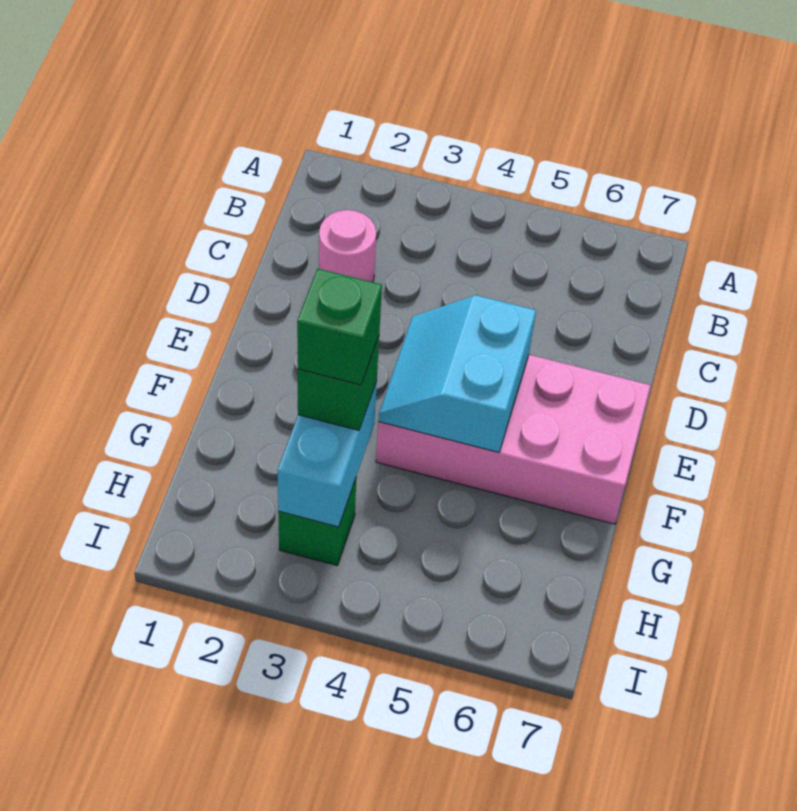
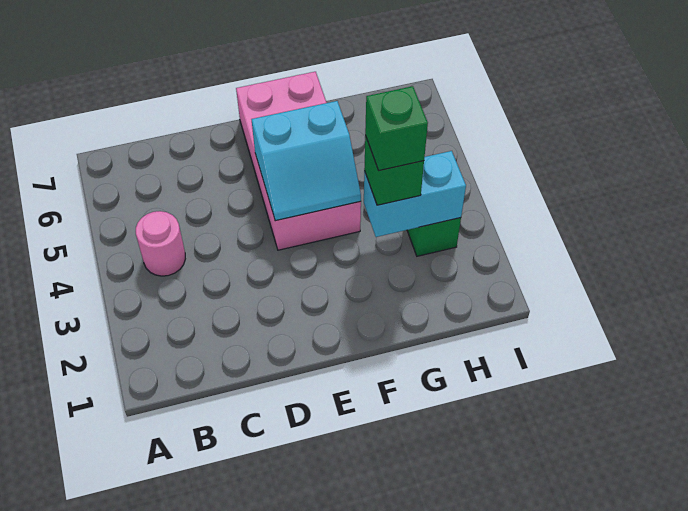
pink round brick C2 level 1 -> pink round brick B4 level 1

